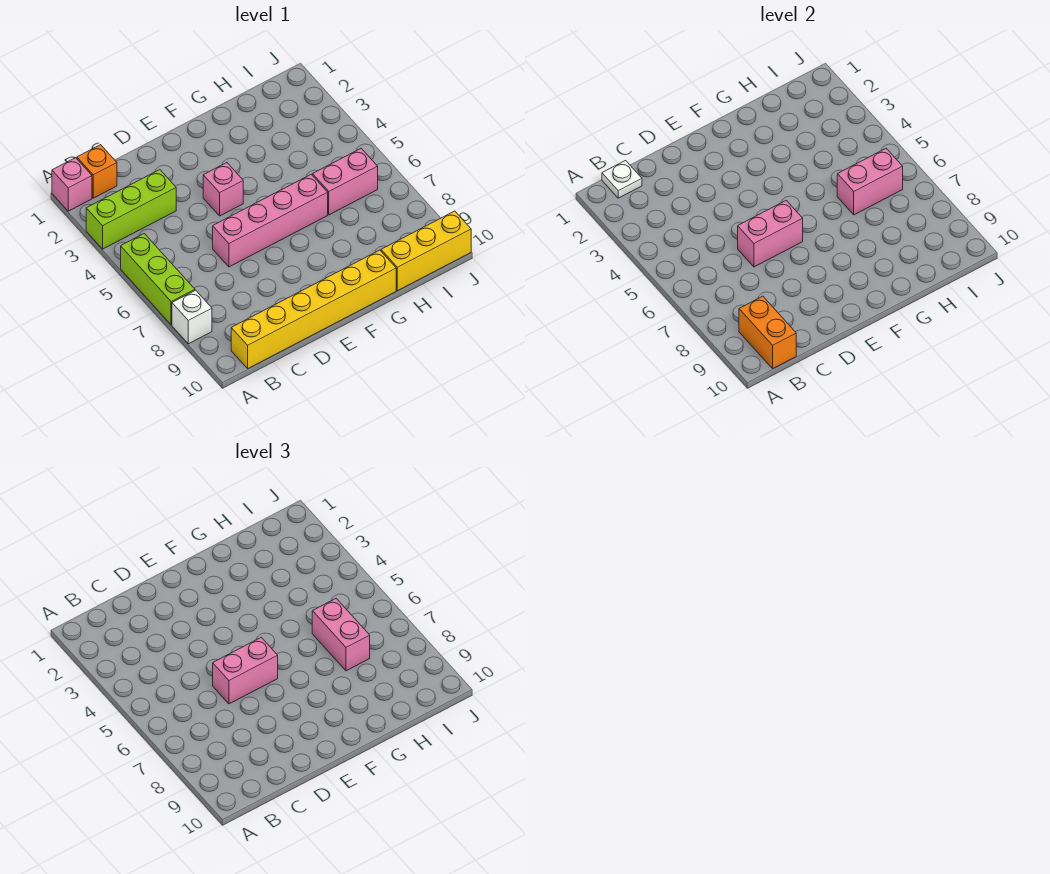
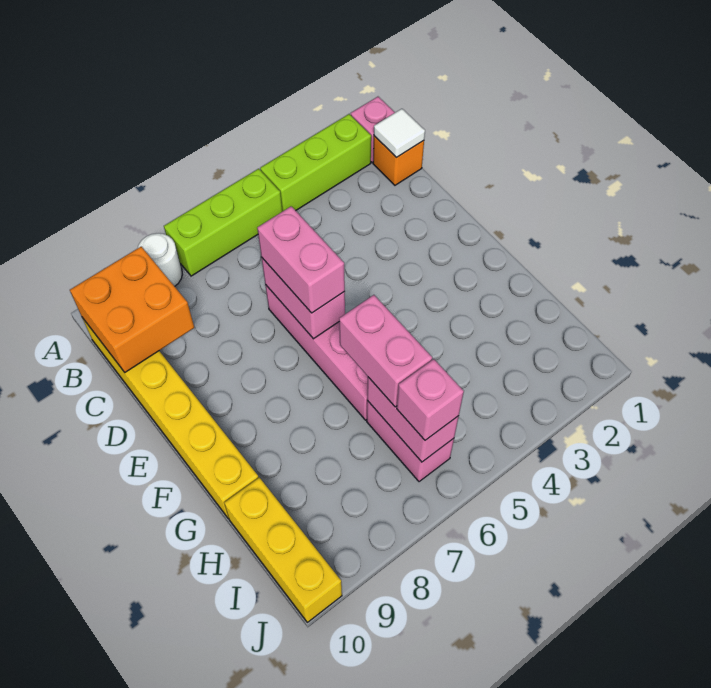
lime brick A3:C3 level 1 -> lime brick A2:A4 level 1
white brick A8 level 1 -> white round brick A8 level 1
white plate B1 level 2 -> white tile B1 level 2
orange brick B9:B10 level 2 -> orange brick B9:C10 level 2
pink brick E4 level 1 -> pink brick I6 level 3
pink brick H6:H7 level 3 -> pink brick G6:H6 level 3

